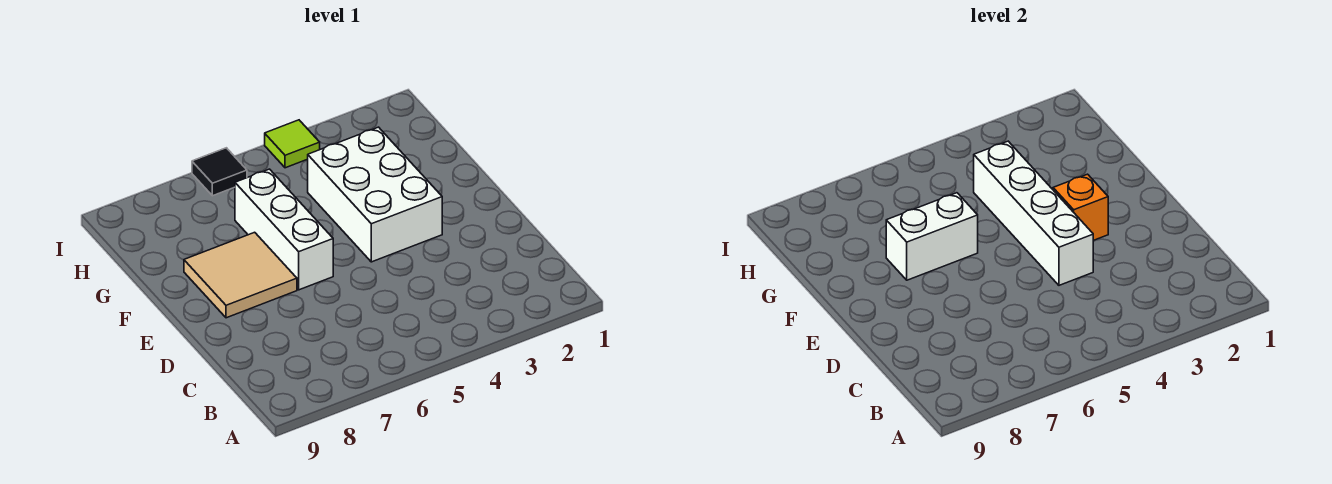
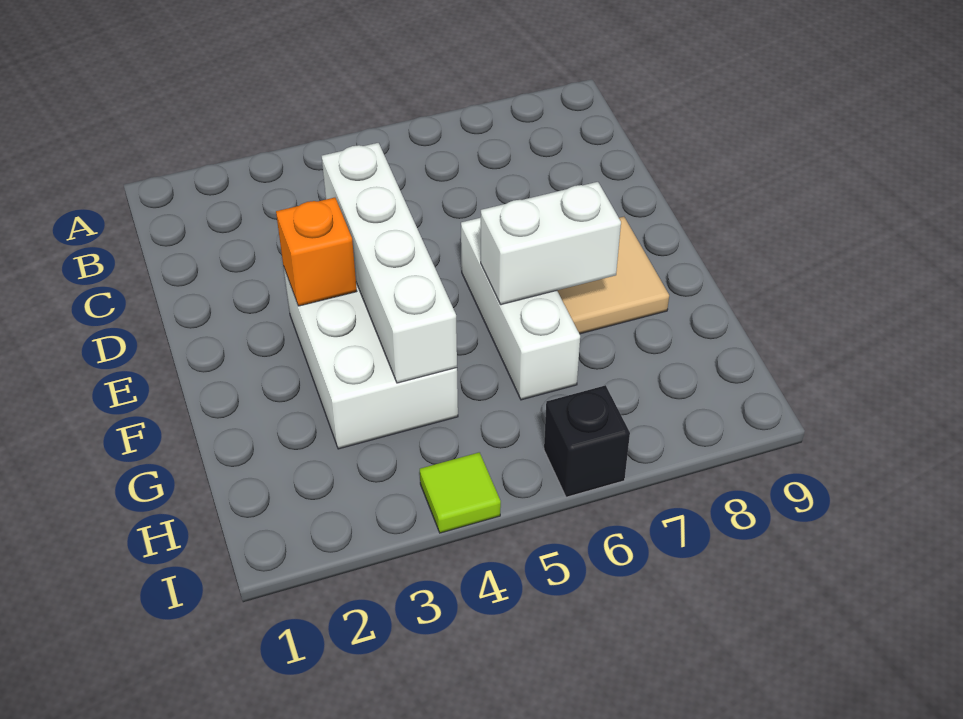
black tile I6 level 1 -> black brick I6 level 1

